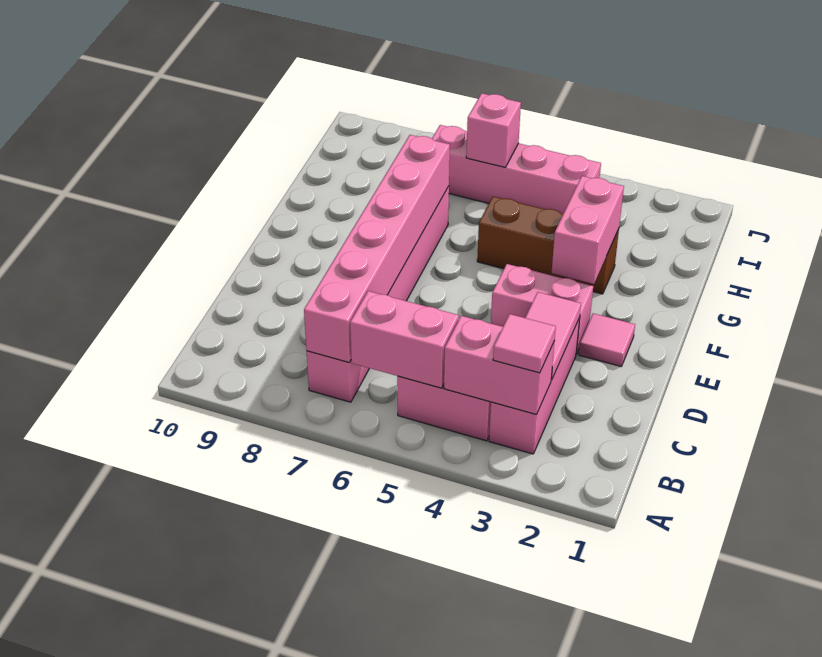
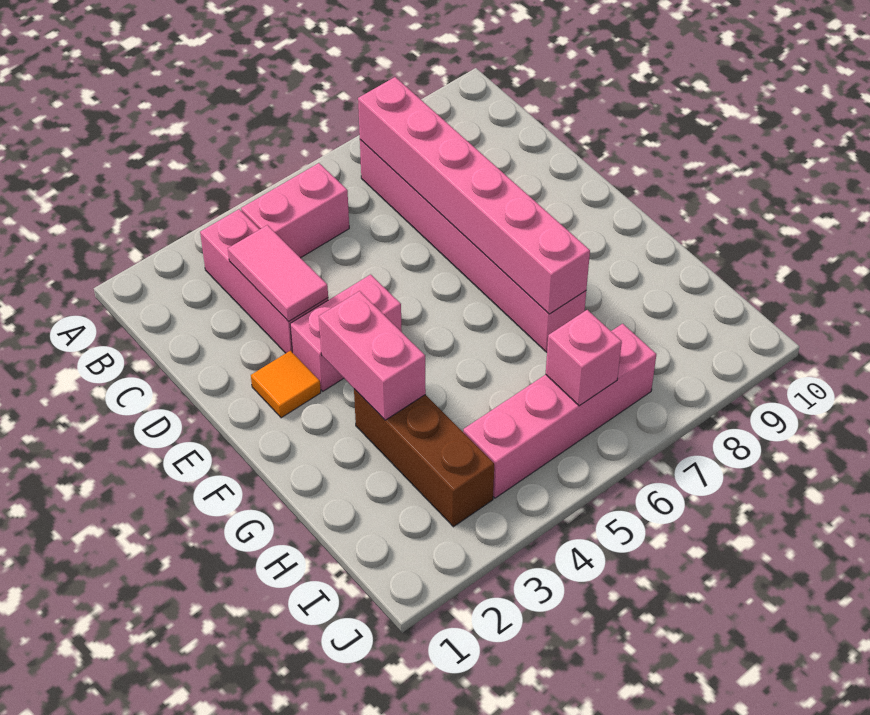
pink brick B3:B4 level 2 -> none
pink tile B3 level 3 -> none
pink brick B5:B6 level 2 -> none
pink tile E2 level 1 -> orange tile E2 level 1
brown brick G3:G5 level 1 -> brown brick G3:I3 level 1

